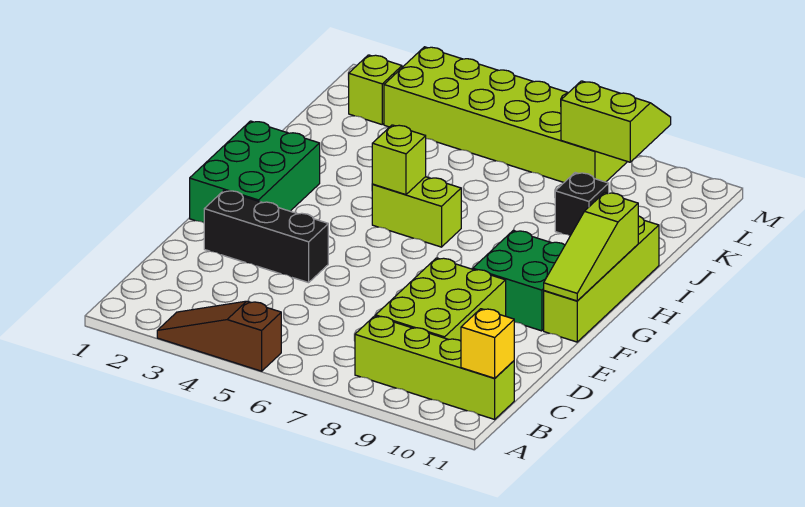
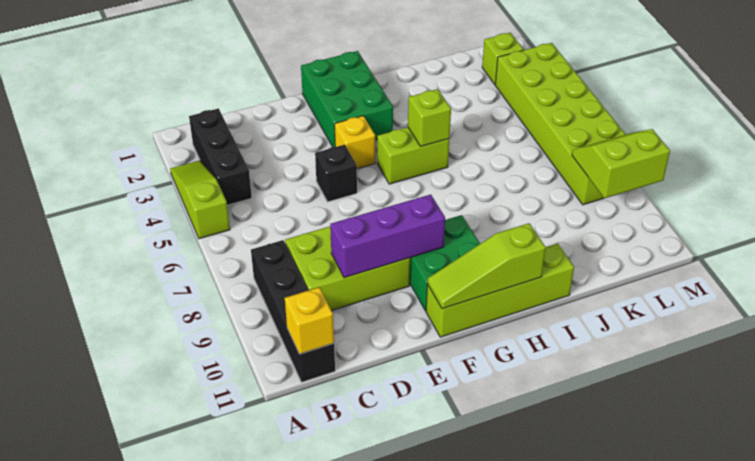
brown slope A3:A5 level 1 top 5 -> lime slope A3:A5 level 1 top 5
lime brick B8:B11 level 1 -> black brick B8:B11 level 1
none -> purple brick D9:F9 level 2
black brick E2:E4 level 1 -> black brick B2:B4 level 1
green brick F1:H2 level 1 -> green brick F1:G3 level 1
none -> yellow brick F4 level 1
lime brick H5:H6 level 1 -> lime brick G5:H5 level 1
black brick J9 level 1 -> black brick E5 level 1
lime slope L8:M9 level 2 top L -> lime slope L8:M9 level 2 top 9

